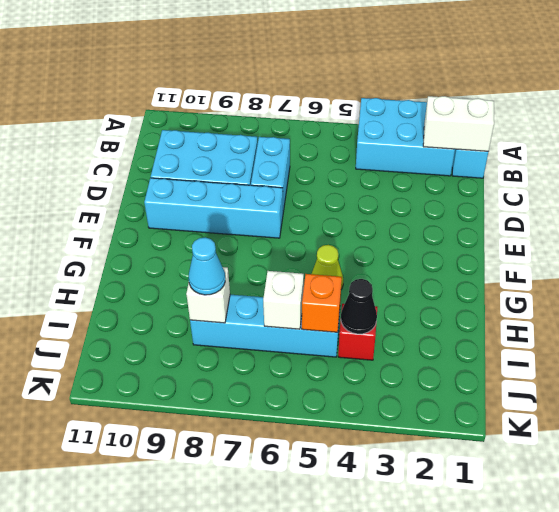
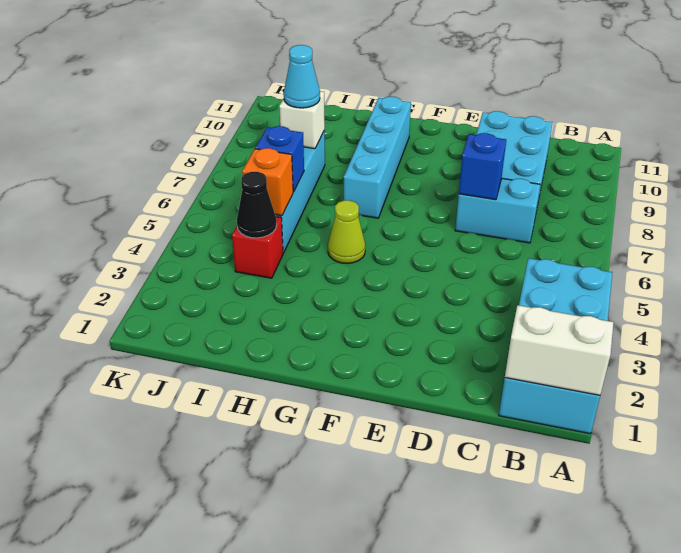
white brick B1:B2 level 2 -> white brick A1:B1 level 2
none -> blue brick D7 level 2
cyan brick E7:E10 level 1 -> cyan brick G7:G10 level 1
white brick I6 level 2 -> blue brick I6 level 2

